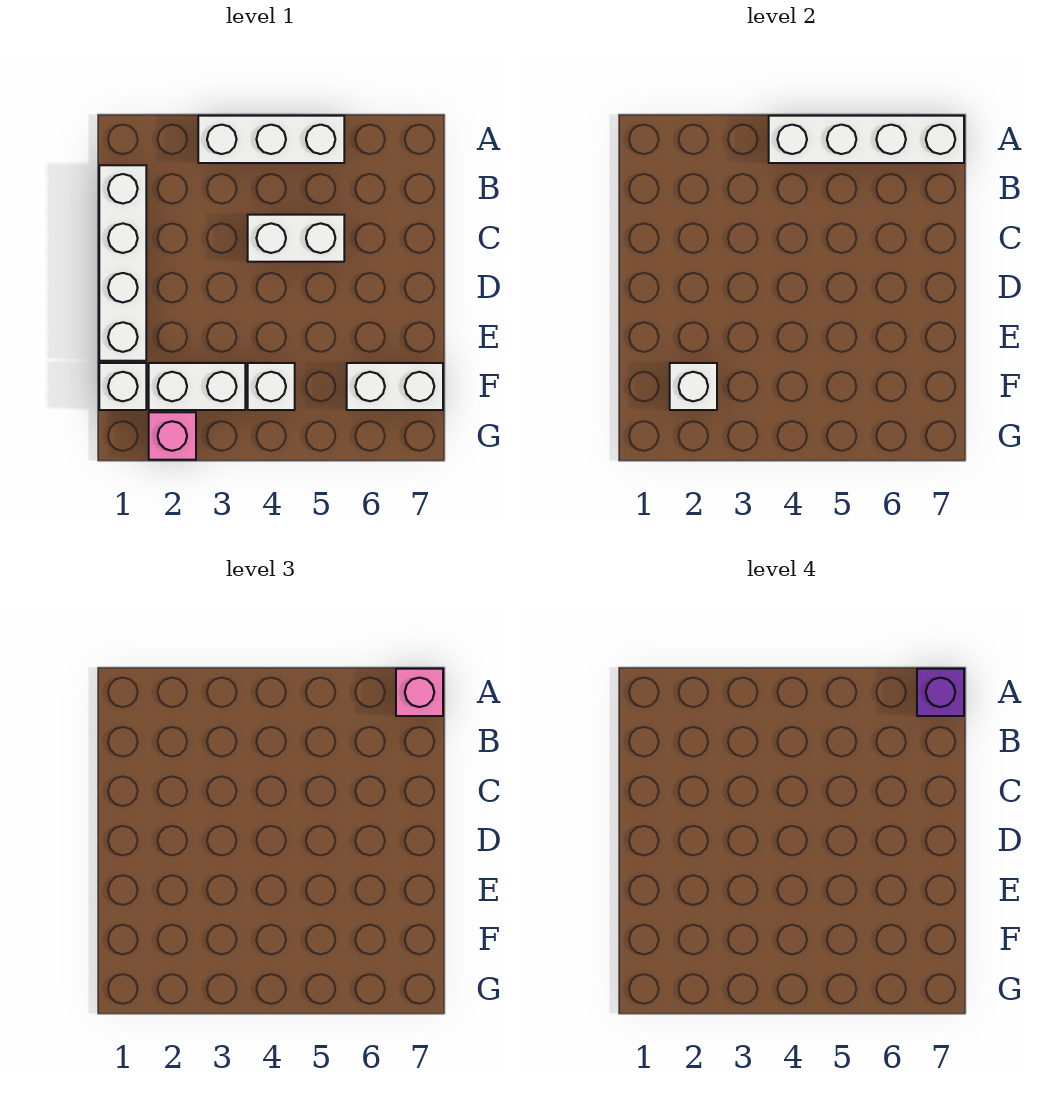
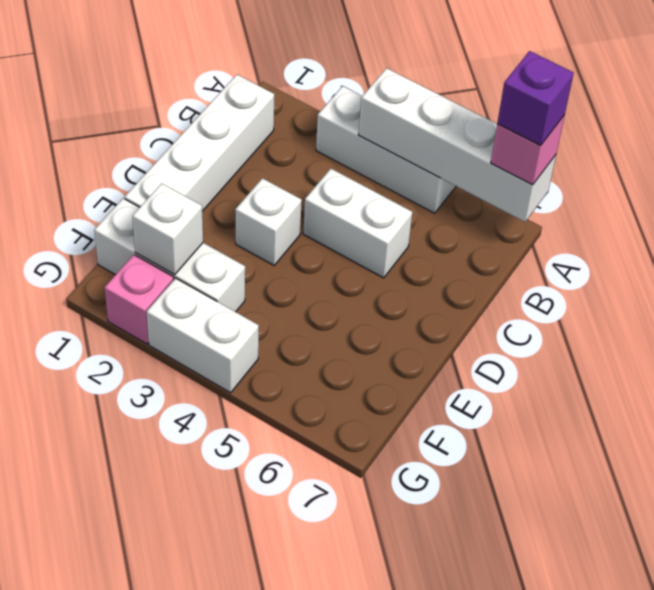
white brick F4 level 1 -> white brick D3 level 1
white brick F6:F7 level 1 -> white brick G3:G4 level 1

